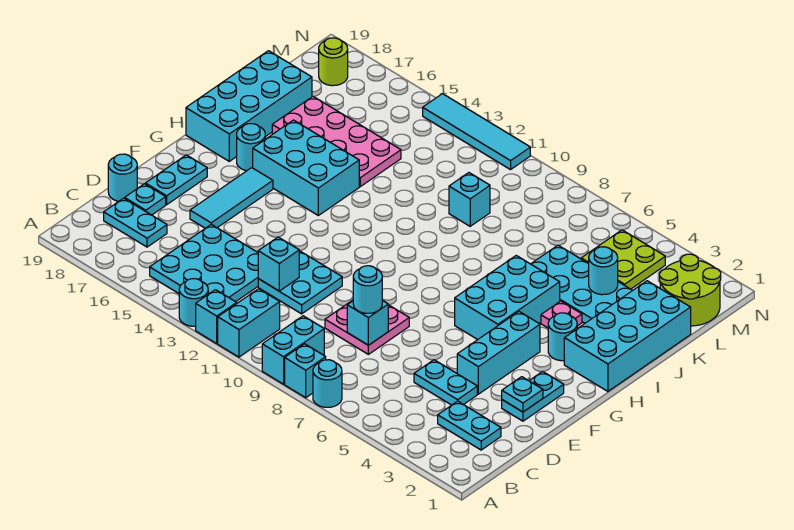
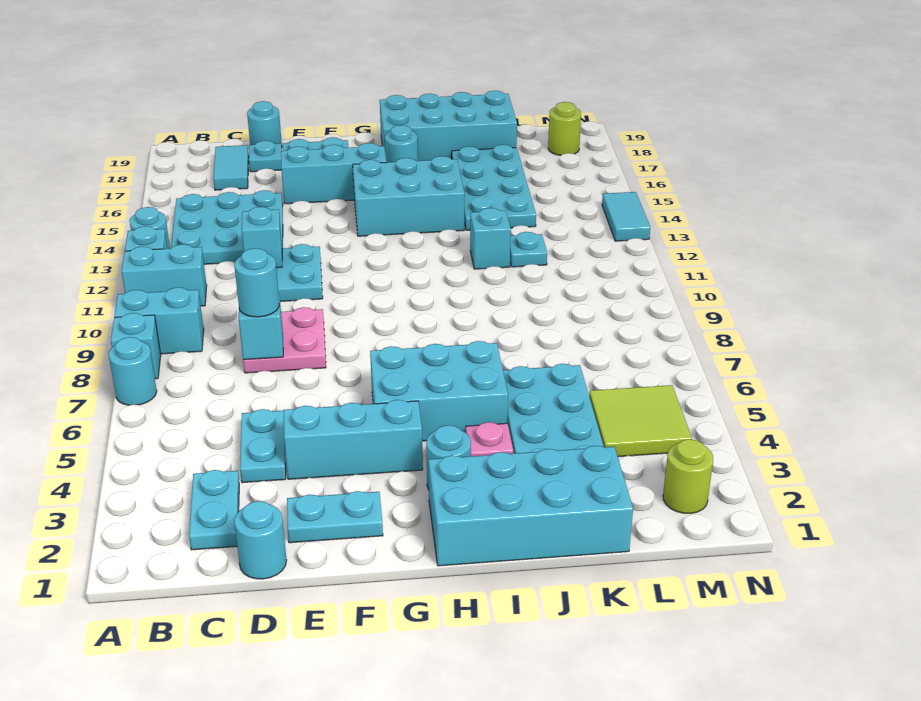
cyan plate C17:C18 level 1 -> cyan tile C17:C18 level 1
cyan plate E2 level 2 -> cyan plate K12 level 1
cyan tile E16:G16 level 1 -> cyan brick E16:G16 level 1
cyan brick H14:I16 level 1 -> cyan brick G14:I15 level 1
pink plate J14:K17 level 1 -> cyan plate J14:K17 level 1
cyan round brick K4 level 2 -> cyan round brick D1 level 1
cyan brick K10 level 1 -> cyan brick J12 level 1
lime round brick L1:M2 level 1 -> lime round brick M2 level 1
lime plate L4:M5 level 1 -> lime tile L4:M5 level 1
cyan tile N11:N14 level 1 -> cyan tile N13:N14 level 1

